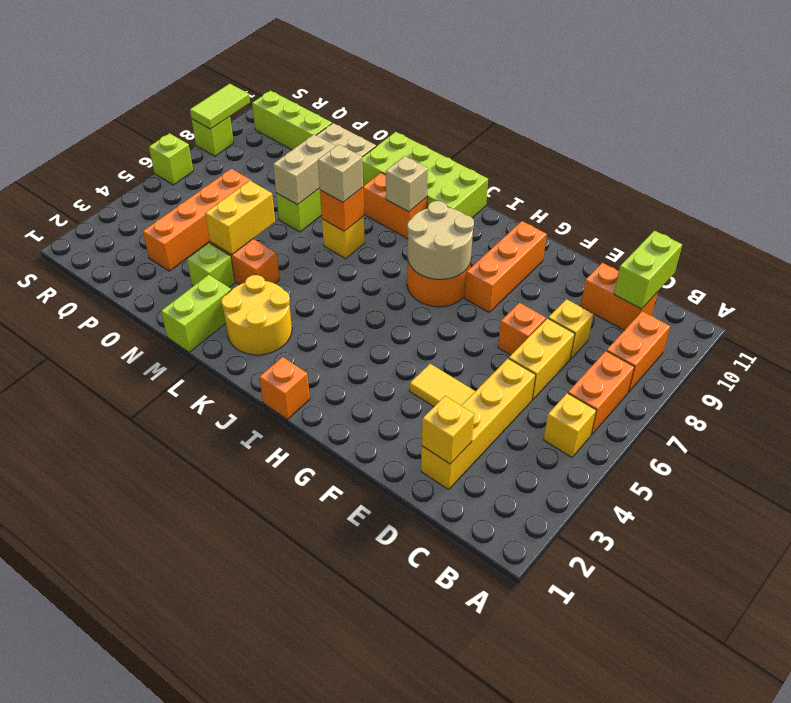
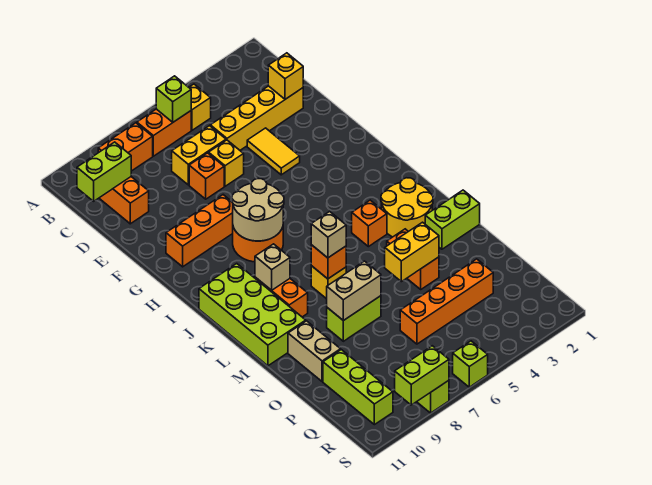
yellow brick D8 level 1 -> yellow brick E6 level 1
orange brick I1 level 1 -> orange brick K4 level 1
lime brick N3 level 1 -> lime brick B6 level 2
lime tile S8:S9 level 2 -> lime brick S8:S9 level 2

